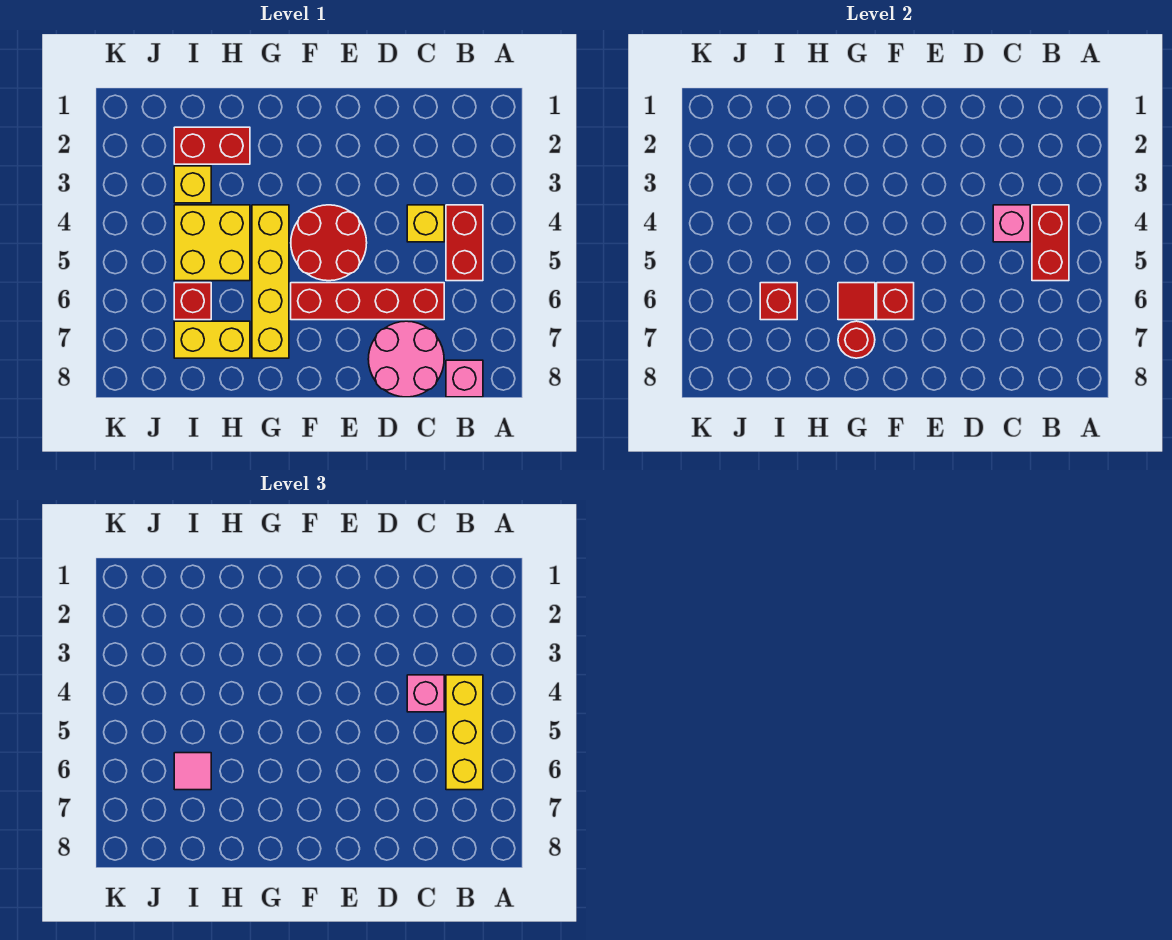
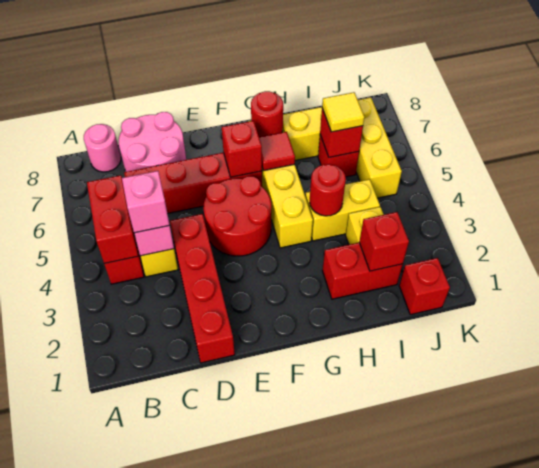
yellow brick B4:B6 level 3 -> yellow brick J5:J7 level 1
pink brick B8 level 1 -> pink round brick B8 level 1
none -> red brick D1:D4 level 1
yellow brick H4:I5 level 1 -> yellow brick H4:I4 level 1
none -> red round brick H4 level 2
none -> red brick I2 level 2
pink tile I6 level 3 -> yellow tile I6 level 3
none -> red brick J1 level 1

